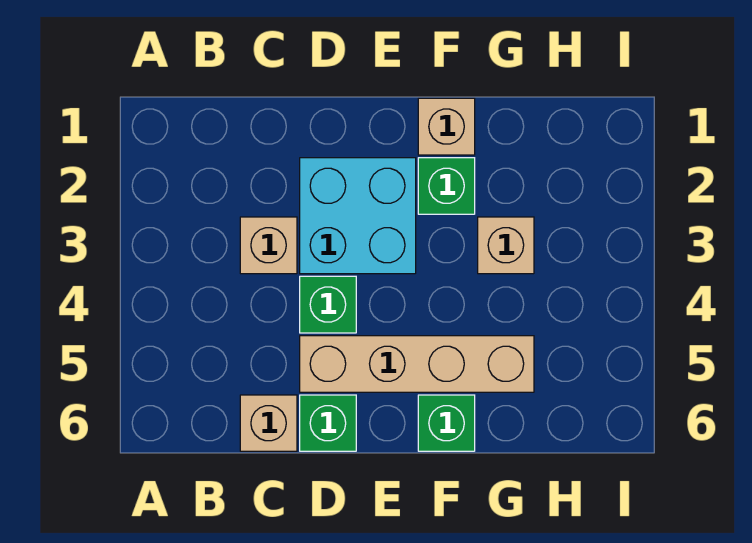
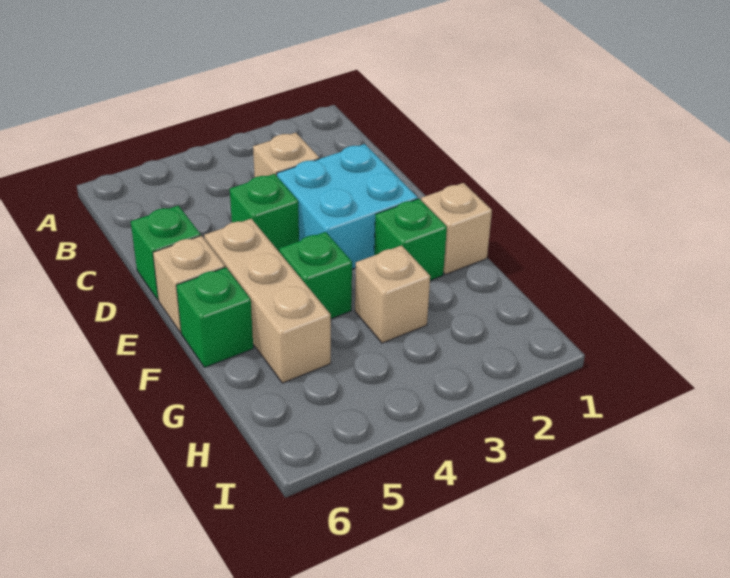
tan brick C6 level 1 -> tan brick E6 level 1
tan brick D5:G5 level 1 -> tan brick E5:G5 level 1
none -> green brick F4 level 1

